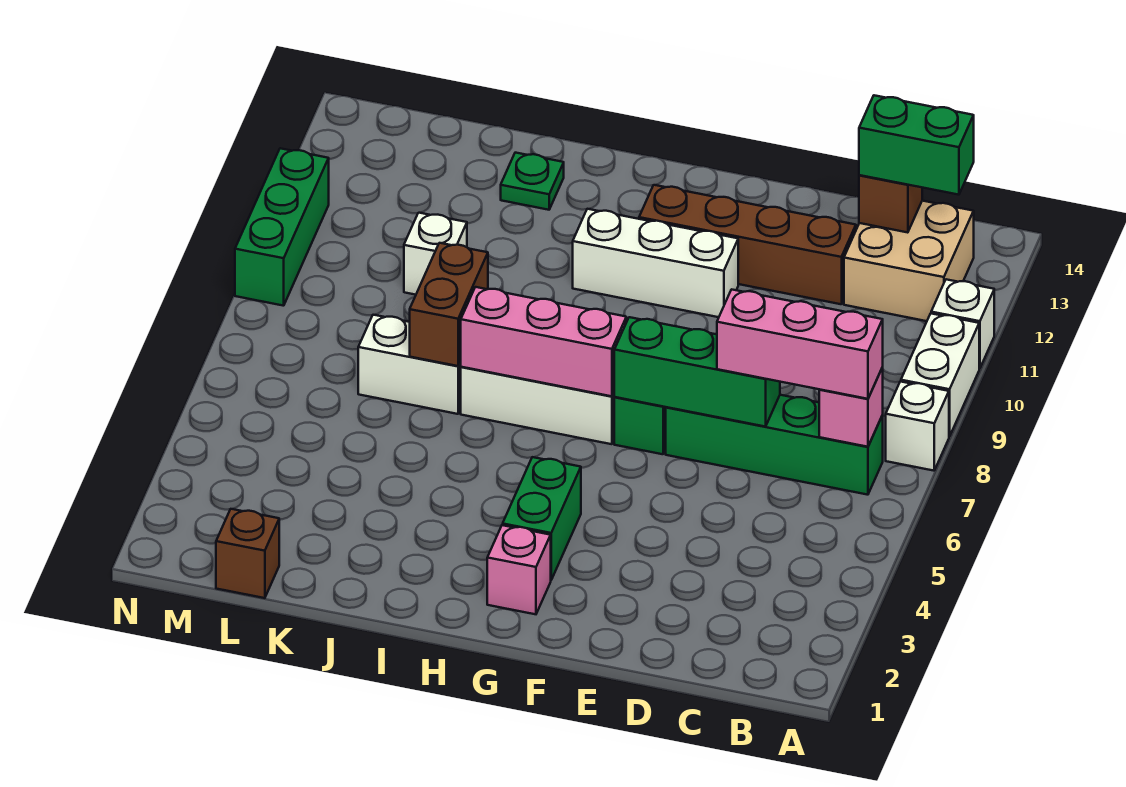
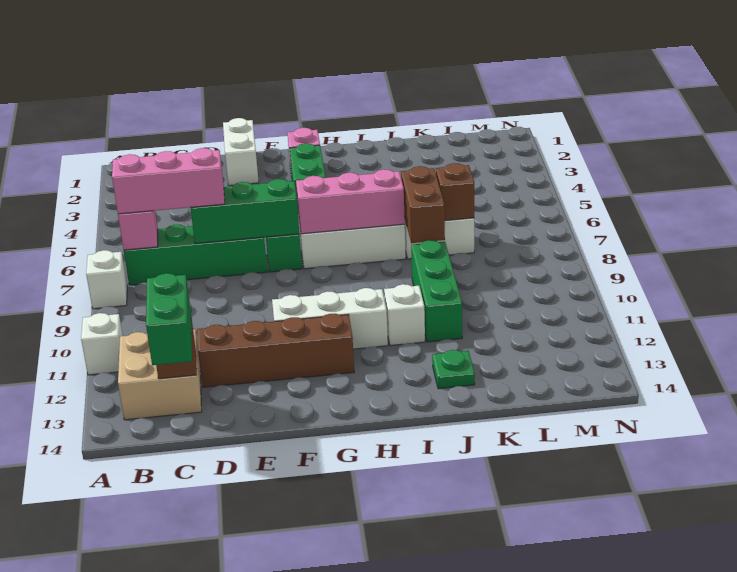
white brick A9:A10 level 1 -> white brick E1:E2 level 1
green brick B13:C13 level 3 -> green brick C13:C14 level 3
white brick K10 level 1 -> white brick I11 level 1
brown brick L1 level 1 -> brown brick K7 level 2
green brick N9:N11 level 1 -> green brick J9:J11 level 1

